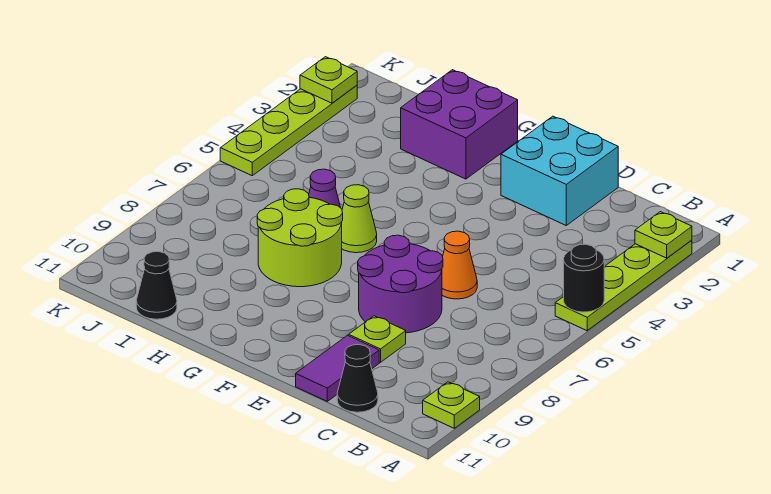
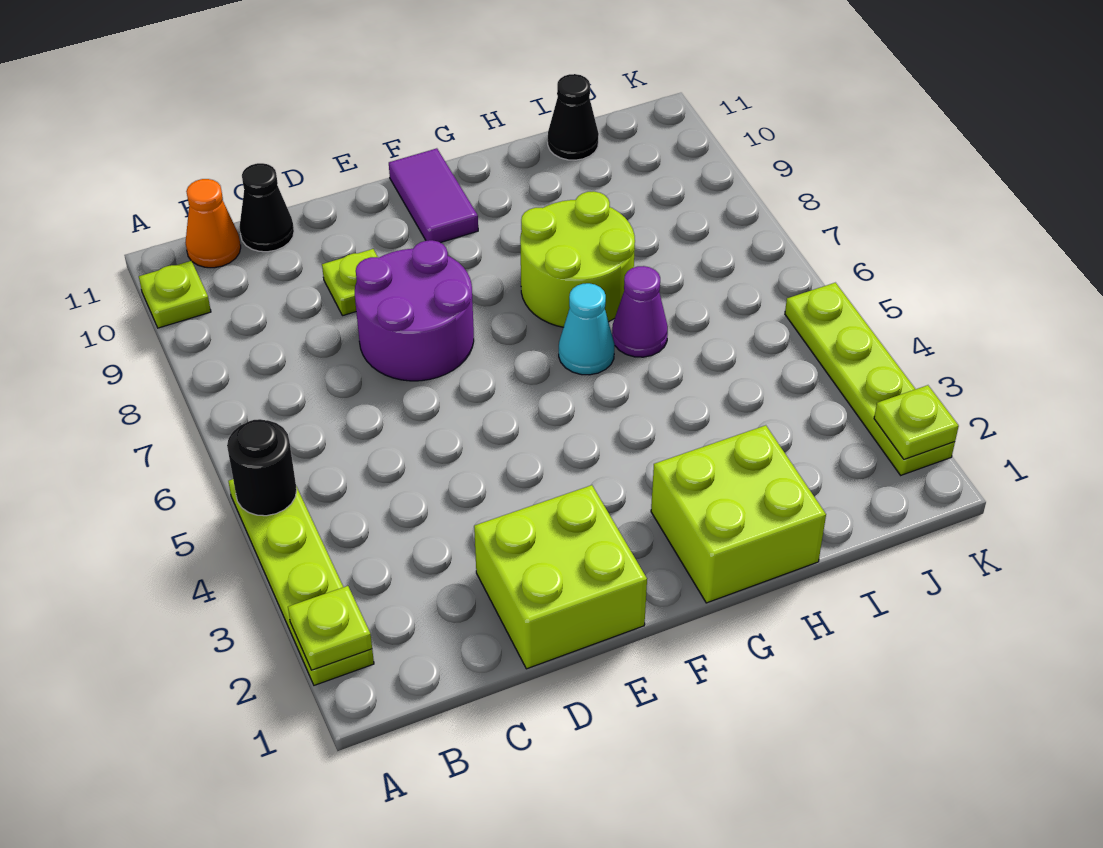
cyan brick D1:E2 level 1 -> lime brick D1:E2 level 1
orange cone D6 level 1 -> orange cone B11 level 1
purple tile D10:D11 level 1 -> purple tile F10:F11 level 1
purple brick G1:H2 level 1 -> lime brick G1:H2 level 1
lime cone G6 level 1 -> cyan cone G6 level 1

